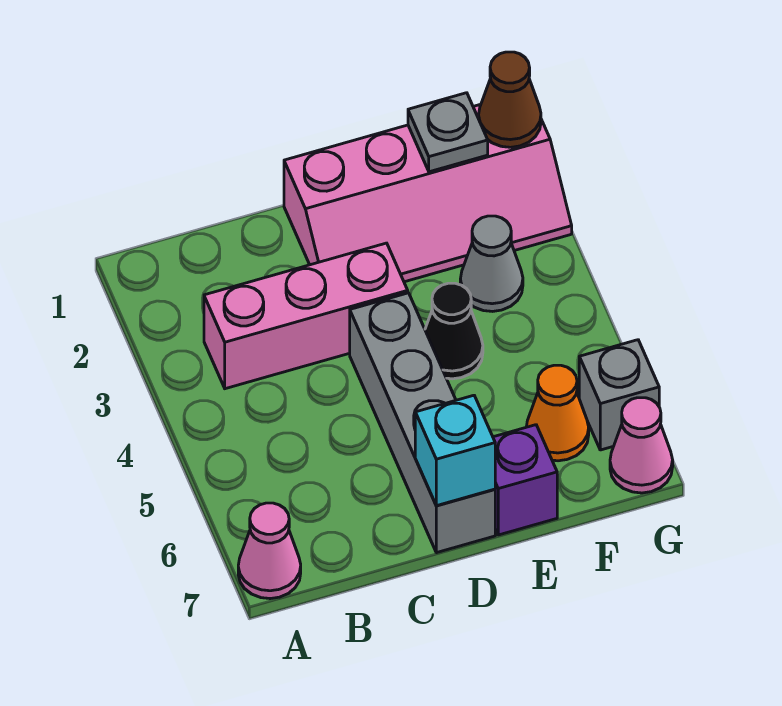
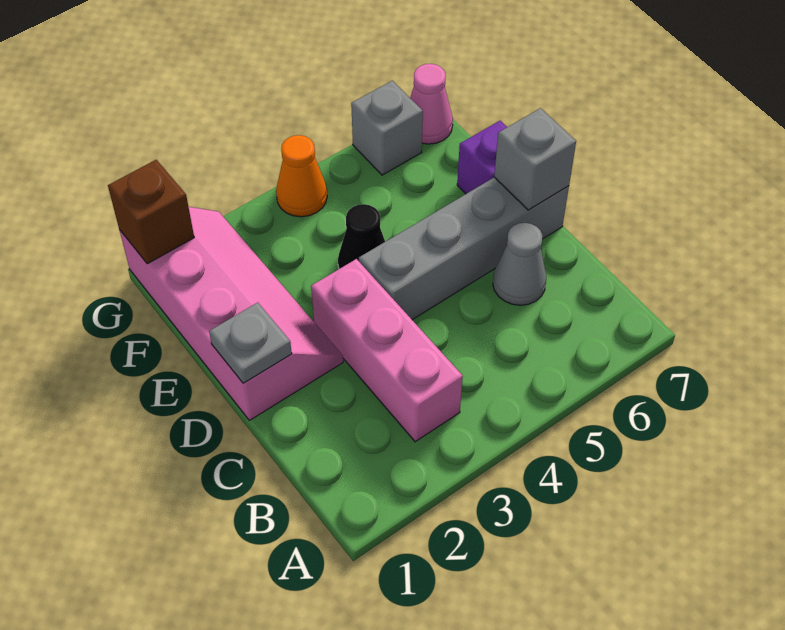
pink cone A7 level 1 -> none
cyan brick D7 level 2 -> grey brick D7 level 2
grey plate F1 level 2 -> grey plate D1 level 2
grey cone F3 level 1 -> grey cone C6 level 1
orange cone F6 level 1 -> orange cone G4 level 1
brown cone G1 level 2 -> brown brick G1 level 2

